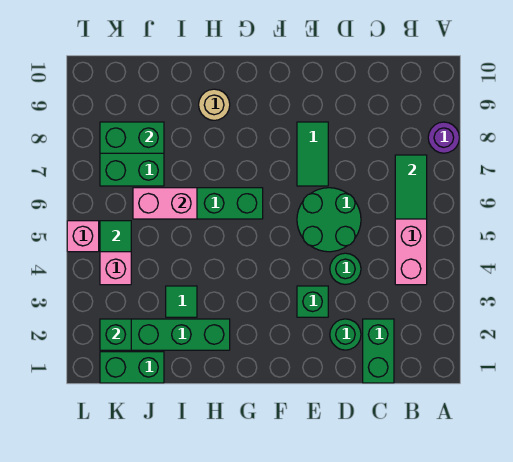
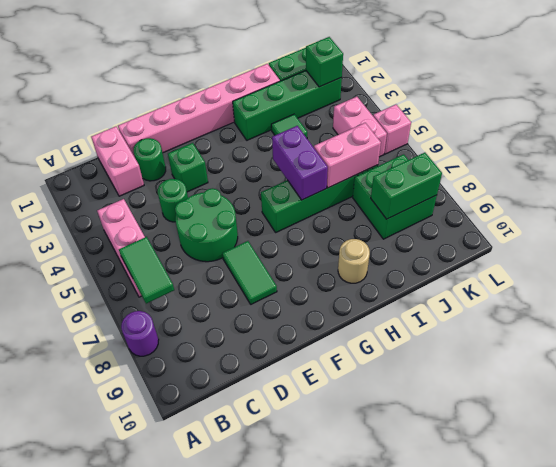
green brick C1:C2 level 1 -> pink brick C1:C2 level 1
none -> pink brick D1:I1 level 1
none -> purple brick H5:H6 level 2
green tile K5 level 2 -> none

